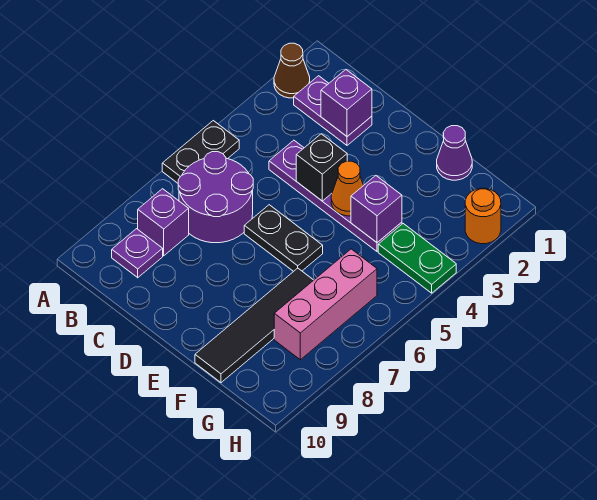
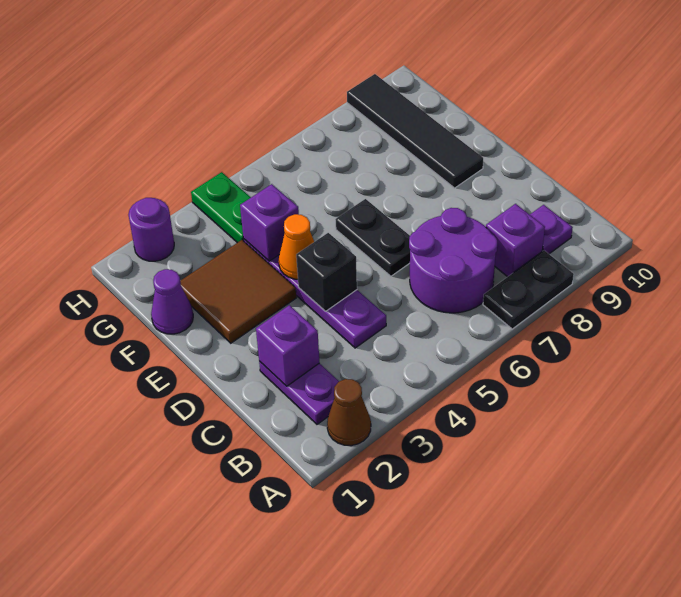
black plate A5:A6 level 1 -> black plate A7:A8 level 1
none -> brown tile E2:F3 level 1
black tile F7:F10 level 1 -> black tile E9:H9 level 1
pink brick G6:G8 level 1 -> none
orange round brick H2 level 1 -> purple round brick H2 level 1

